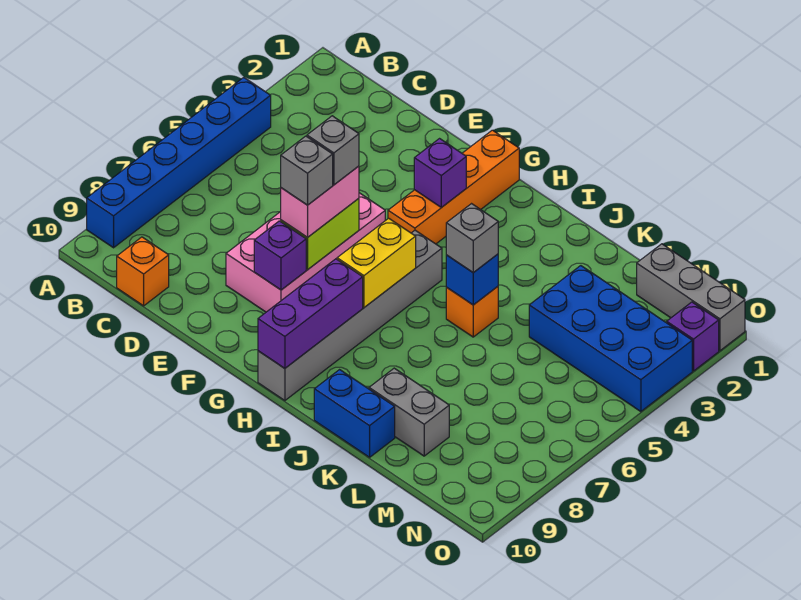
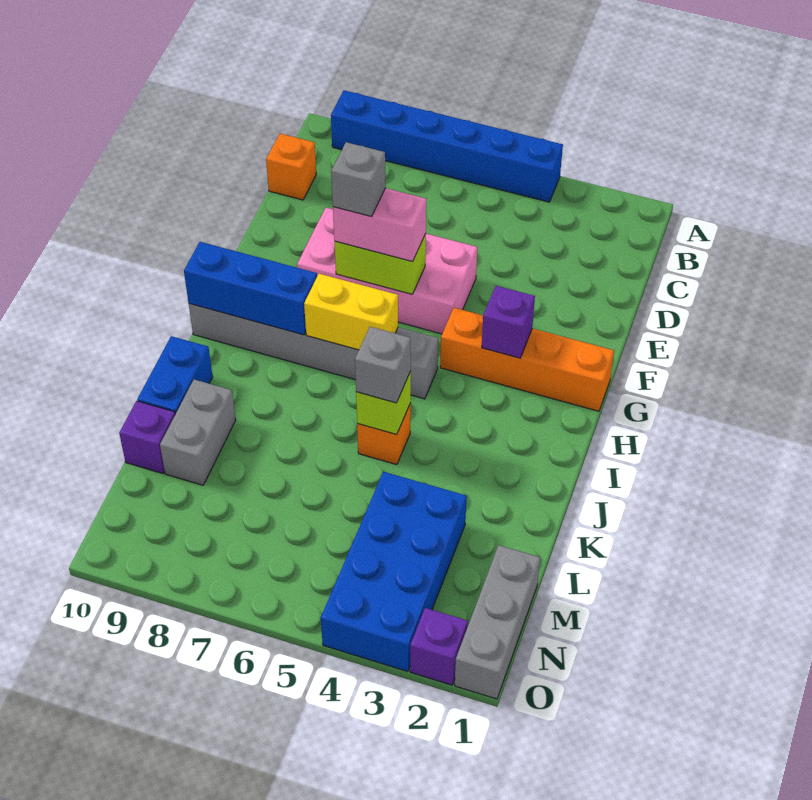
grey brick F6 level 4 -> none
purple brick F8 level 2 -> purple brick L10 level 1
purple brick H8:H10 level 2 -> blue brick H8:H10 level 2
blue brick J5 level 2 -> lime brick J5 level 2

